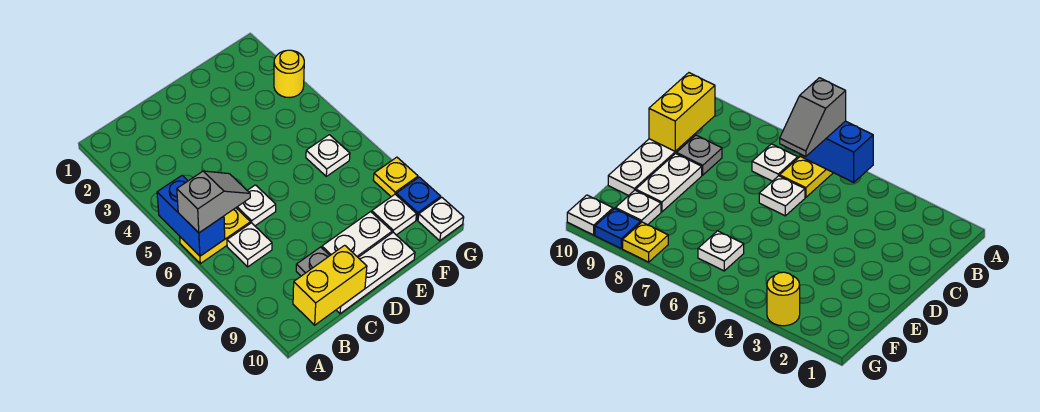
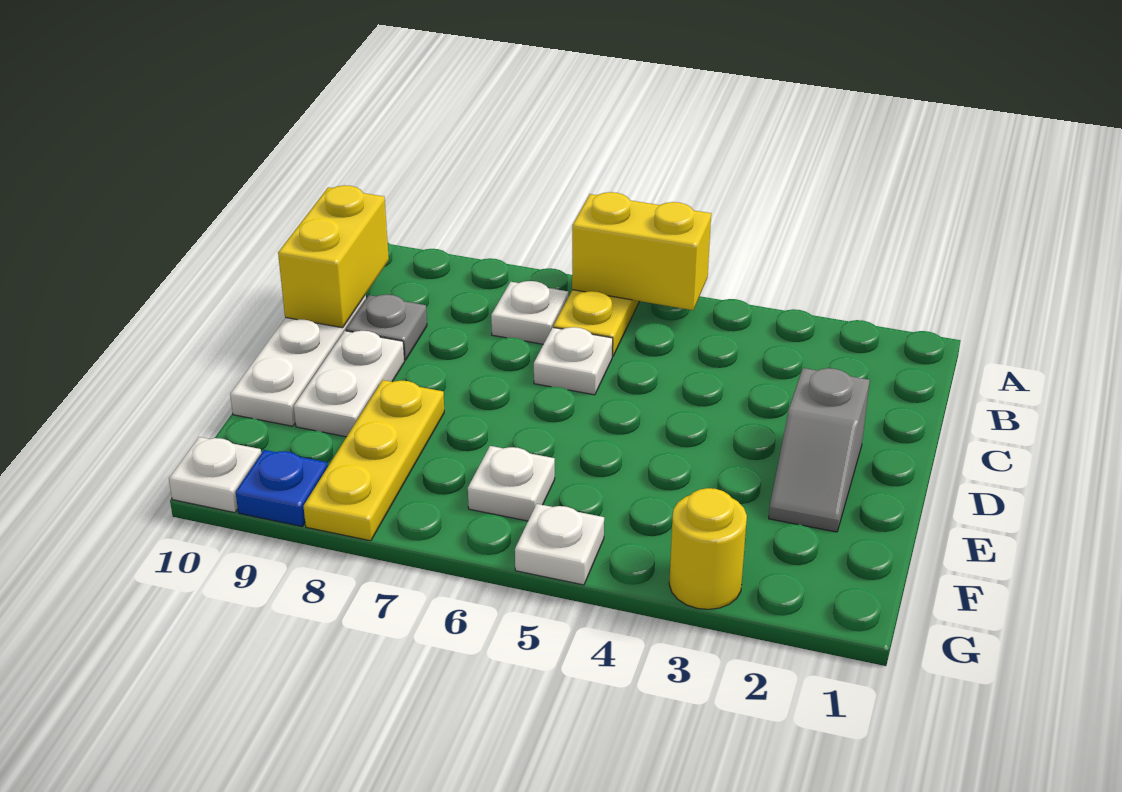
blue brick A5:A6 level 2 -> yellow brick A5:A6 level 2
grey slope A6:B6 level 3 top A -> grey slope D2:E2 level 1 top D
white plate F9 level 1 -> white plate G5 level 1
yellow plate G8 level 1 -> yellow plate E8:G8 level 1

